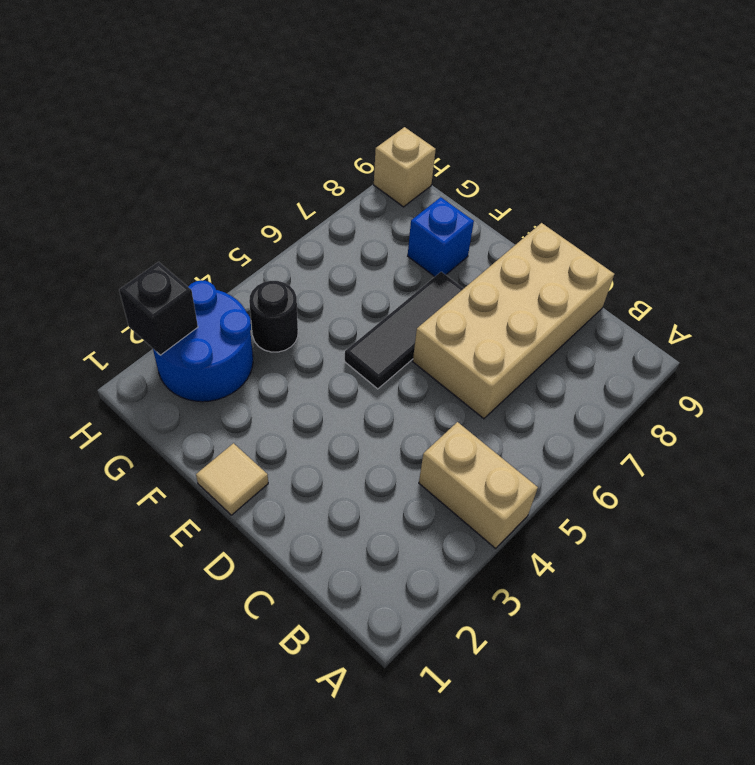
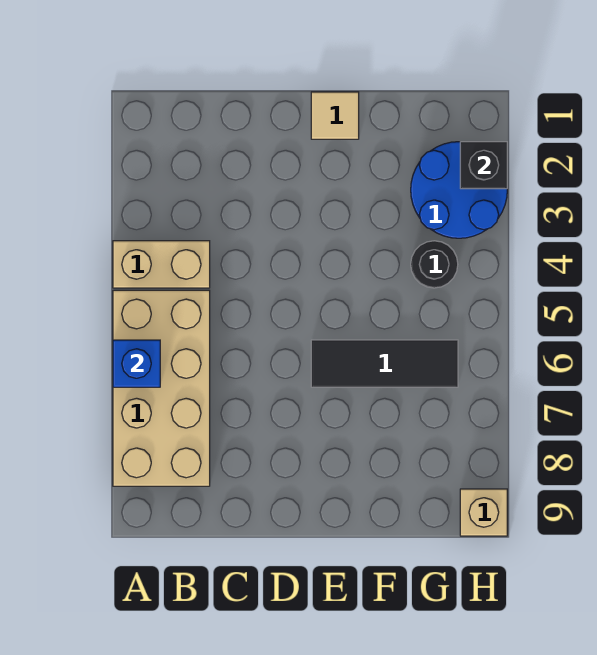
tan brick C6:D9 level 1 -> tan brick A5:B8 level 1
black tile E5:E7 level 1 -> black tile E6:G6 level 1
blue brick F8 level 1 -> blue brick A6 level 2

